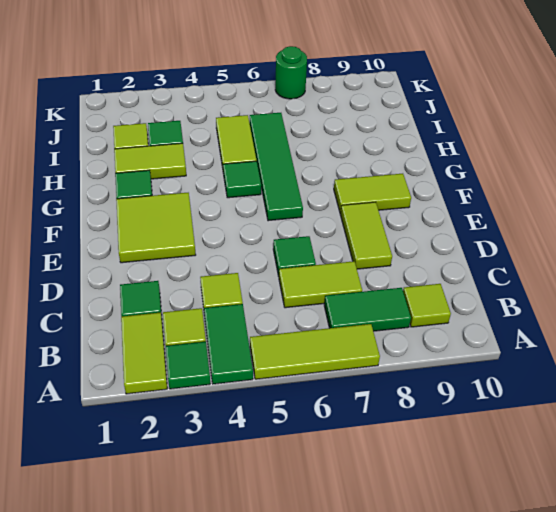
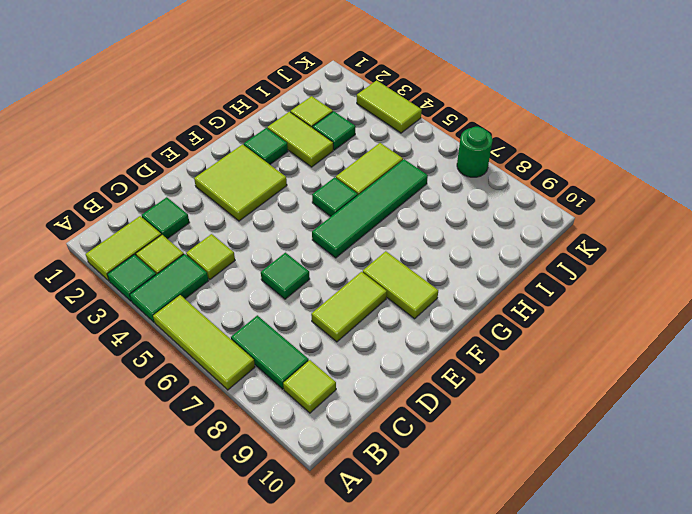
lime tile C6:C7 level 1 -> lime tile K3:K4 level 1

